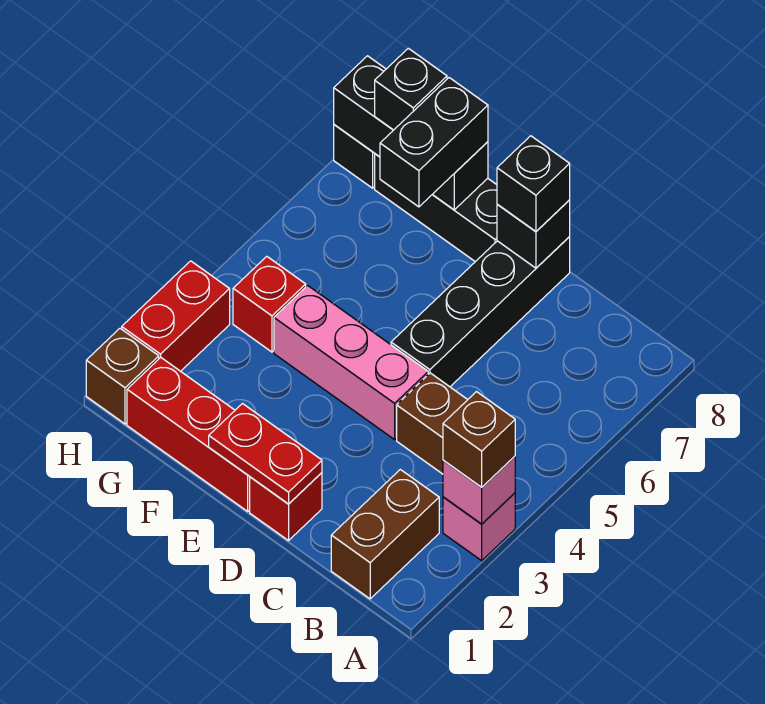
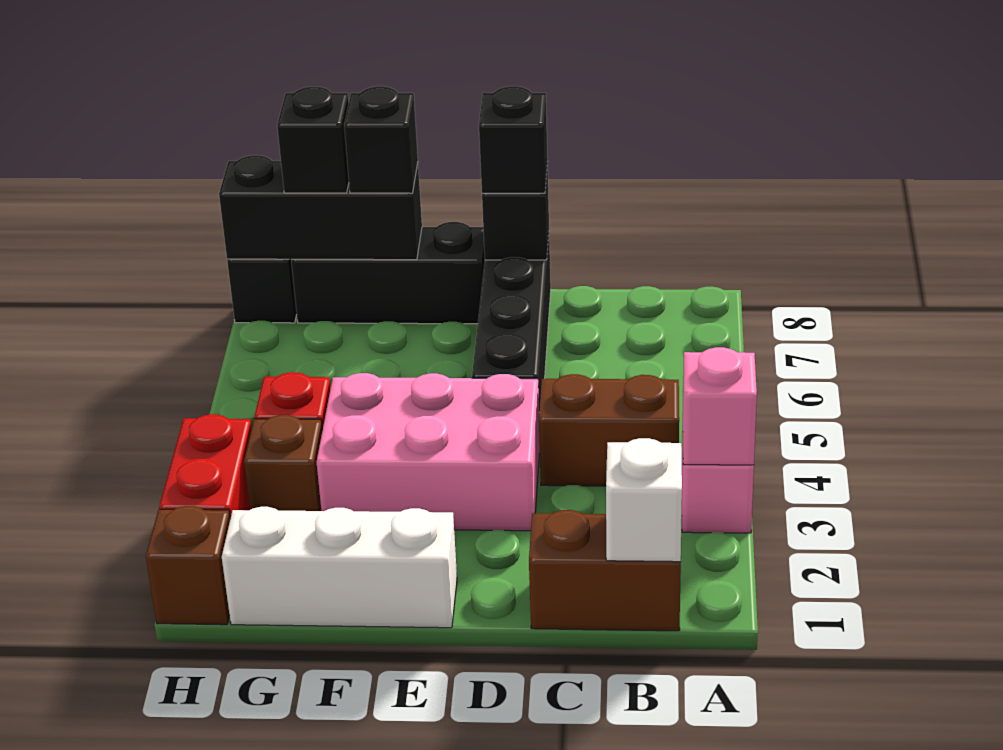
brown brick A3 level 3 -> brown brick G3 level 1
brown brick B1:B2 level 1 -> brown brick B1:C1 level 1
none -> white brick B1 level 2
red brick D1 level 1 -> none
red plate D1:E1 level 2 -> none
pink brick D4:F4 level 1 -> pink brick D3:F4 level 1
red brick E1:G1 level 1 -> white brick E1:G1 level 1
black brick F7:F8 level 3 -> black brick F8 level 3

